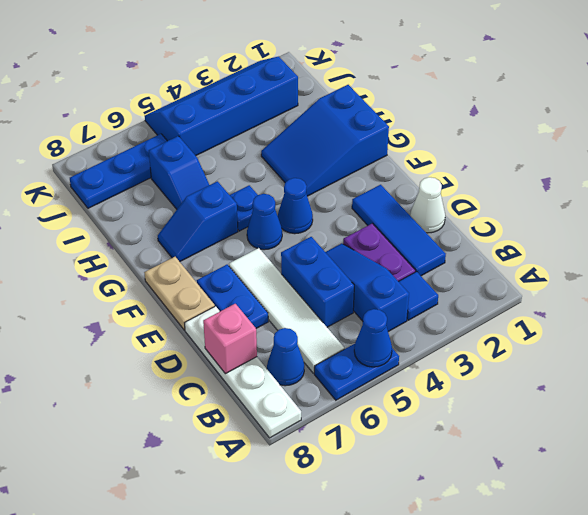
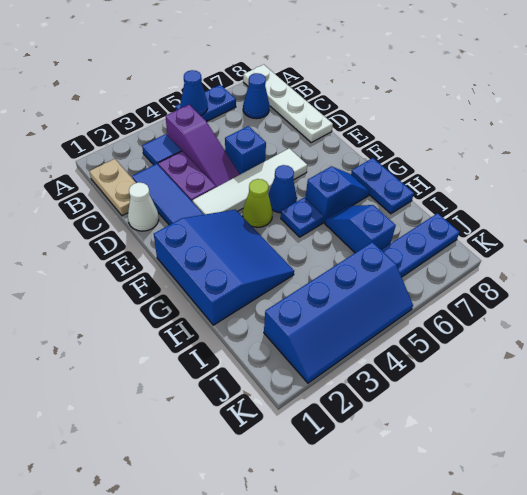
blue slope B4:D4 level 1 top B -> purple slope B4:D4 level 1 top B
white tile B6:E6 level 1 -> white tile E3:E6 level 1
blue brick C5:D5 level 1 -> blue brick D5 level 1
pink brick C8 level 2 -> none
blue plate D7:E7 level 1 -> blue plate G8:H8 level 1
tan plate E8:F8 level 1 -> tan plate B1:C1 level 1
blue cone F4 level 1 -> lime cone F4 level 1
blue slope G1:H3 level 1 top 1 -> blue slope F1:H3 level 1 top 1

